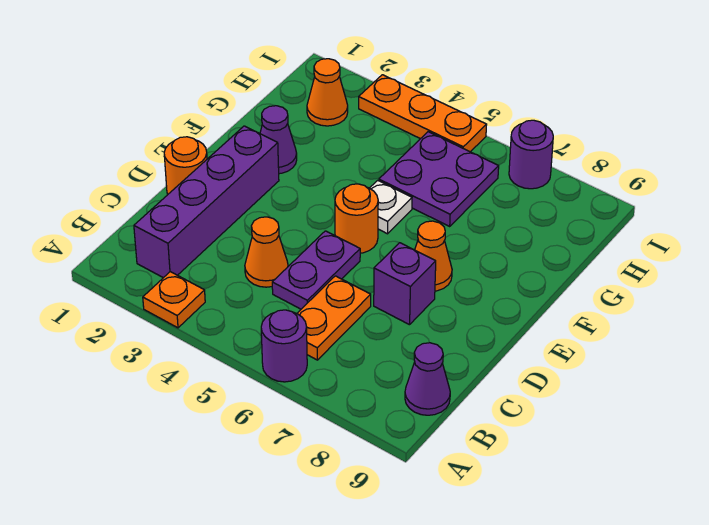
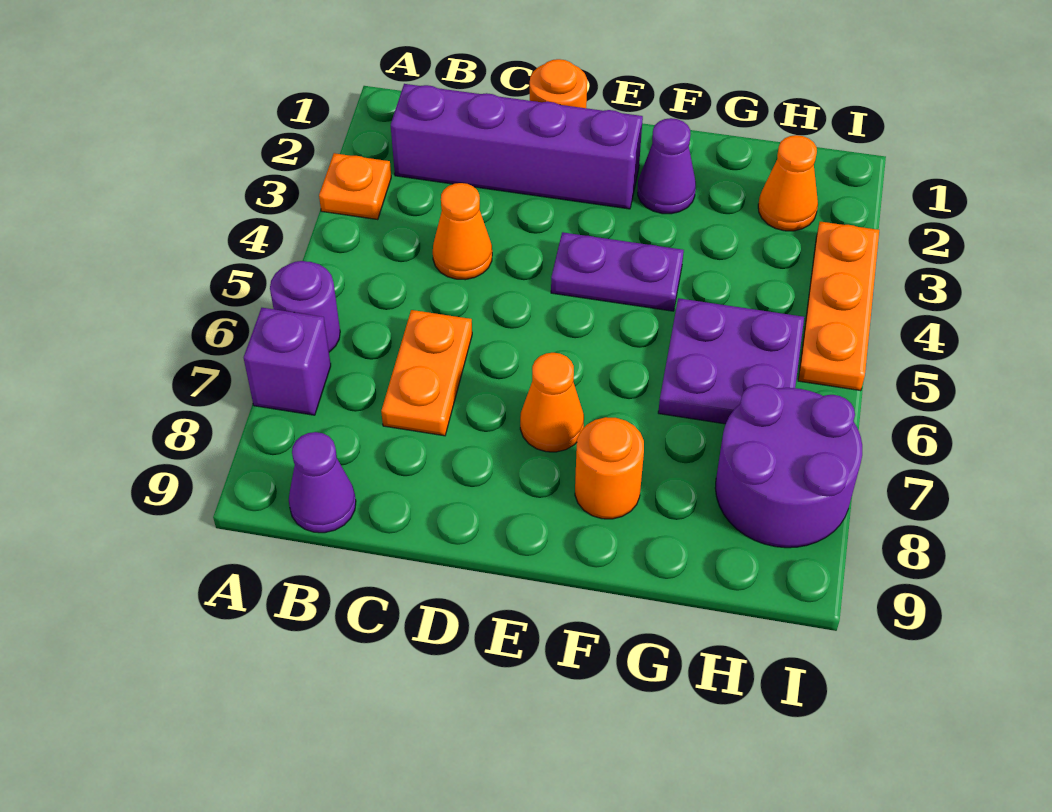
orange plate B6:C6 level 1 -> orange plate C6:C7 level 1
purple plate C5:D5 level 1 -> purple plate E4:F4 level 1
purple brick D7 level 1 -> purple brick A7 level 1
orange round brick E5 level 1 -> orange round brick F8 level 1
white plate F5 level 1 -> none
purple round brick I7 level 1 -> purple round brick H7:I8 level 1

